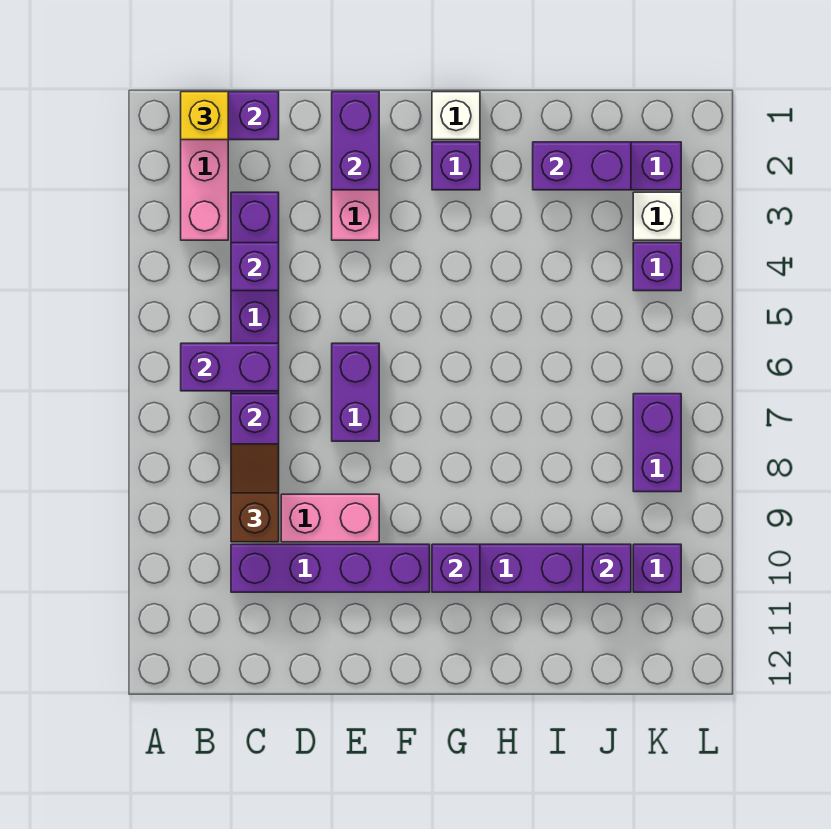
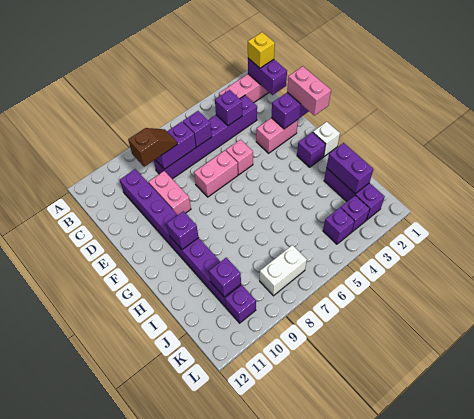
purple brick B6:C6 level 2 -> purple brick C6 level 2
none -> pink brick E1:F1 level 3
none -> pink brick E5 level 1
purple brick E6:E7 level 1 -> pink brick E6:E7 level 1
white brick K3 level 1 -> purple brick K3 level 1
purple brick K7:K8 level 1 -> white brick K7:K8 level 1

